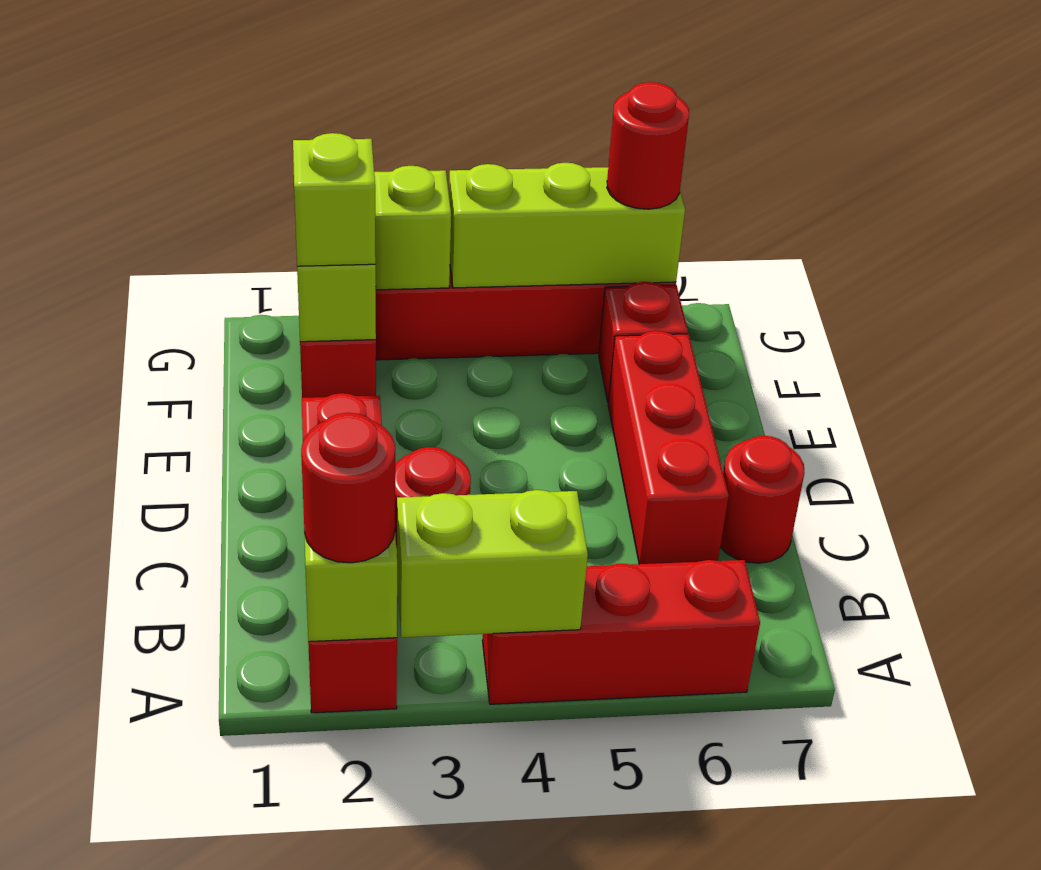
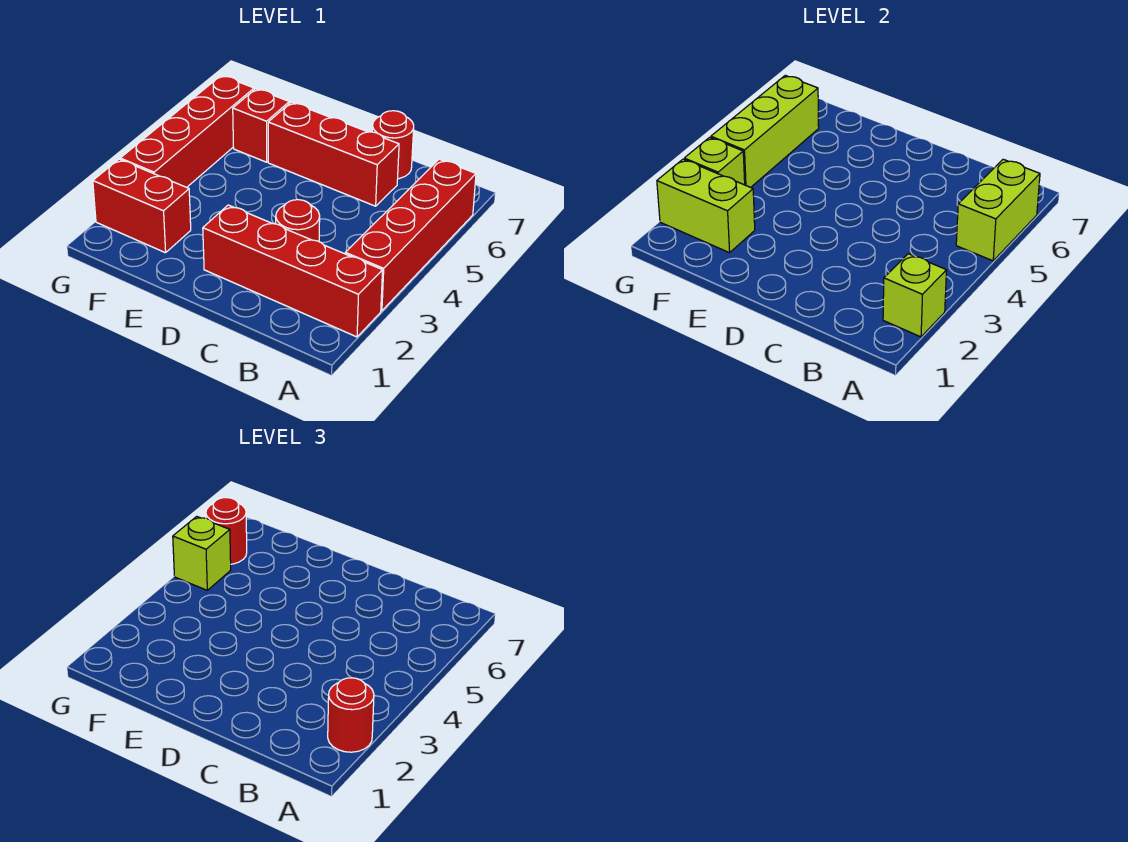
lime brick A3:A4 level 2 -> lime brick A5:A6 level 2
red brick A4:A6 level 1 -> red brick A3:A6 level 1
lime brick F2 level 3 -> lime brick G5 level 3

